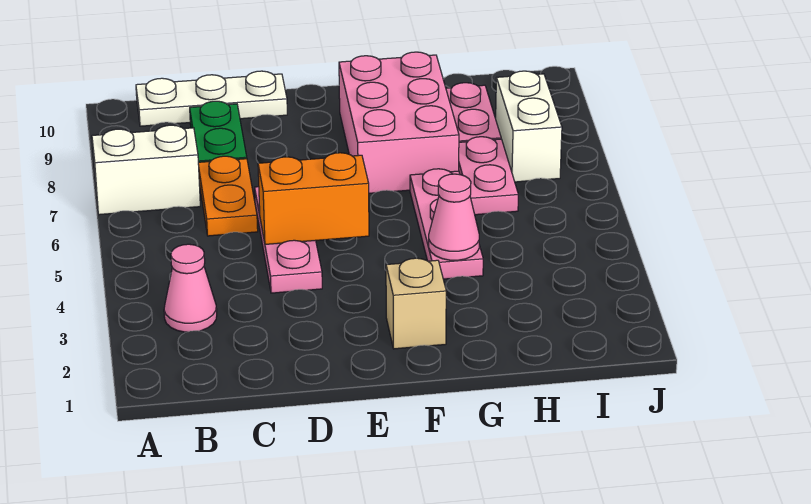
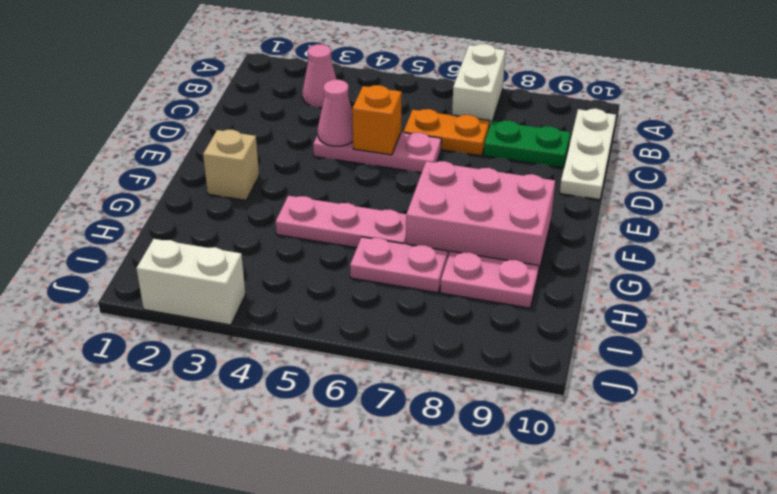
orange brick D5:E5 level 2 -> orange brick D5 level 2
pink cone G4 level 2 -> pink cone D4 level 2
white brick I7:I8 level 1 -> white brick J2:J3 level 1

